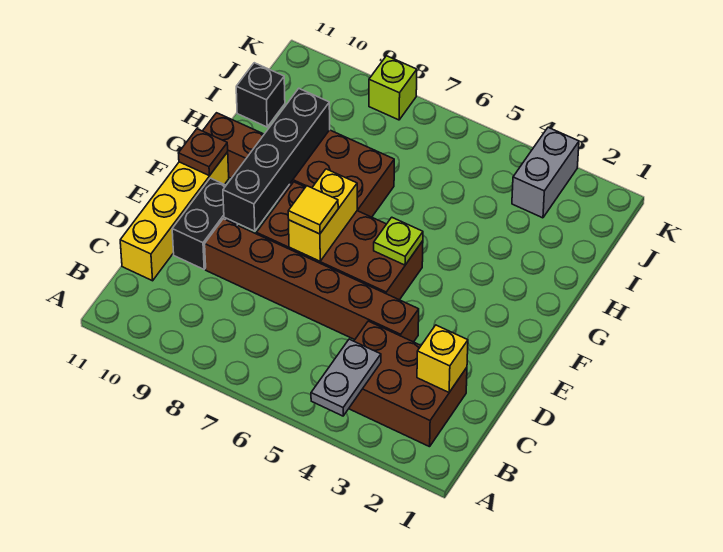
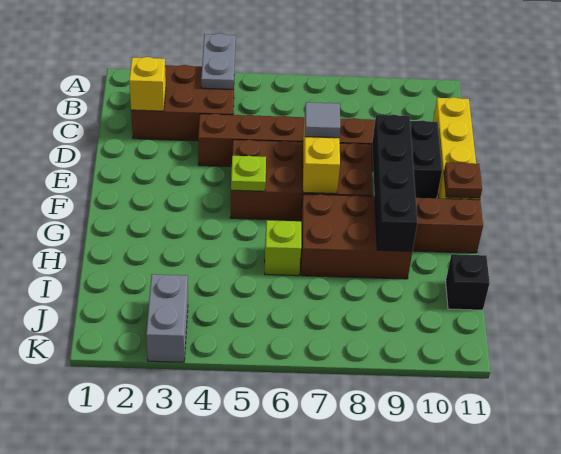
yellow tile E7 level 3 -> grey tile E7 level 3
lime brick K8 level 1 -> lime brick H6 level 1

